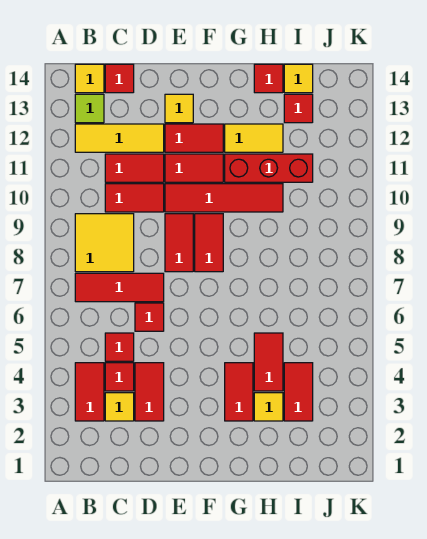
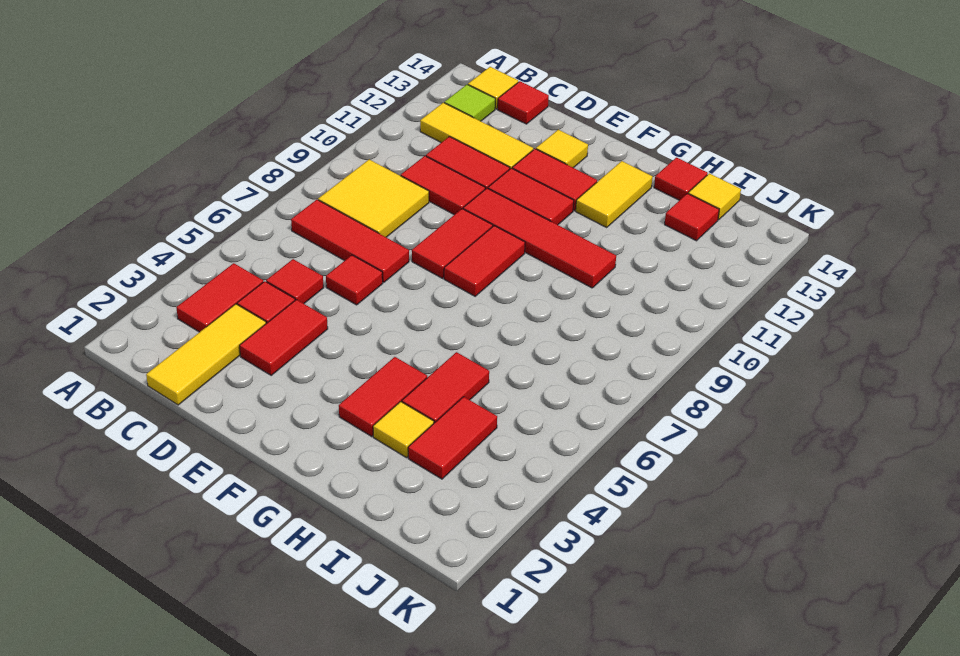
yellow tile C3 level 1 -> yellow tile C1:C3 level 1
red brick G11:I11 level 1 -> none
yellow tile G12:H12 level 1 -> yellow tile G12:G13 level 1

